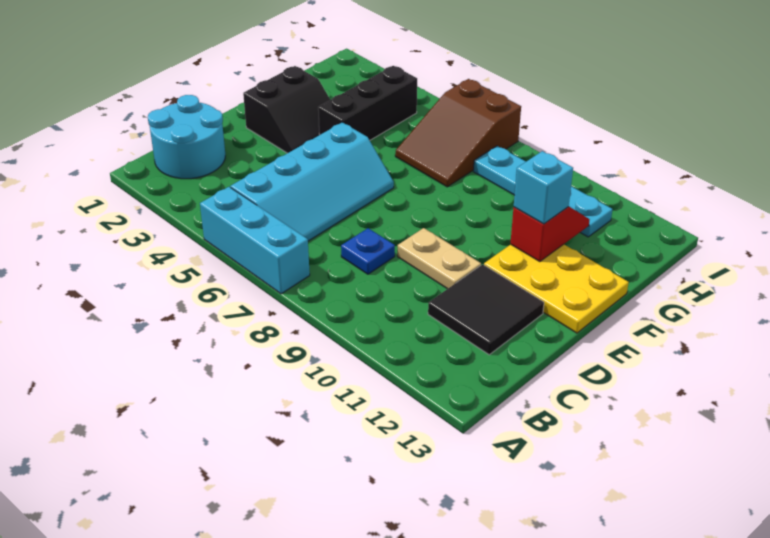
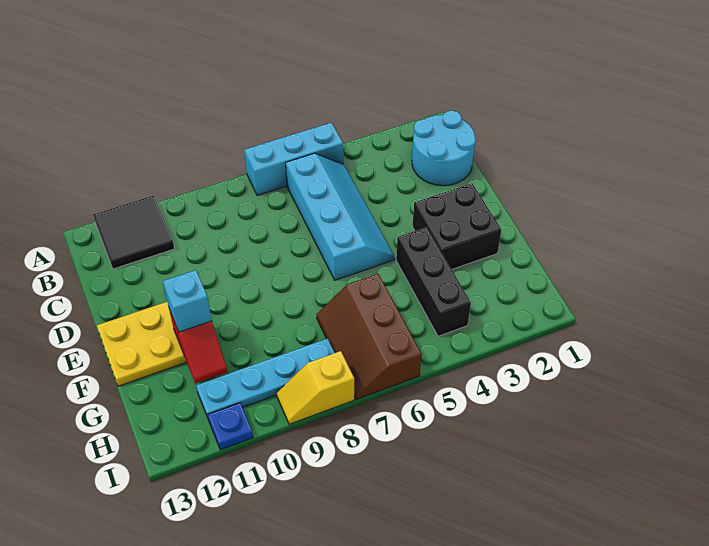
cyan slope B5:E6 level 1 top 5 -> cyan slope B5:E6 level 1 top 6
blue plate C8 level 1 -> blue plate I11 level 1
black tile C11:D12 level 1 -> black tile A11:B12 level 1
tan plate D9:D10 level 1 -> none
black slope E2:F3 level 1 top 2 -> black brick E2:F3 level 1
brown slope G6:I7 level 1 top I -> brown slope G6:I7 level 1 top 6
none -> yellow slope I8:I9 level 1 top 8

